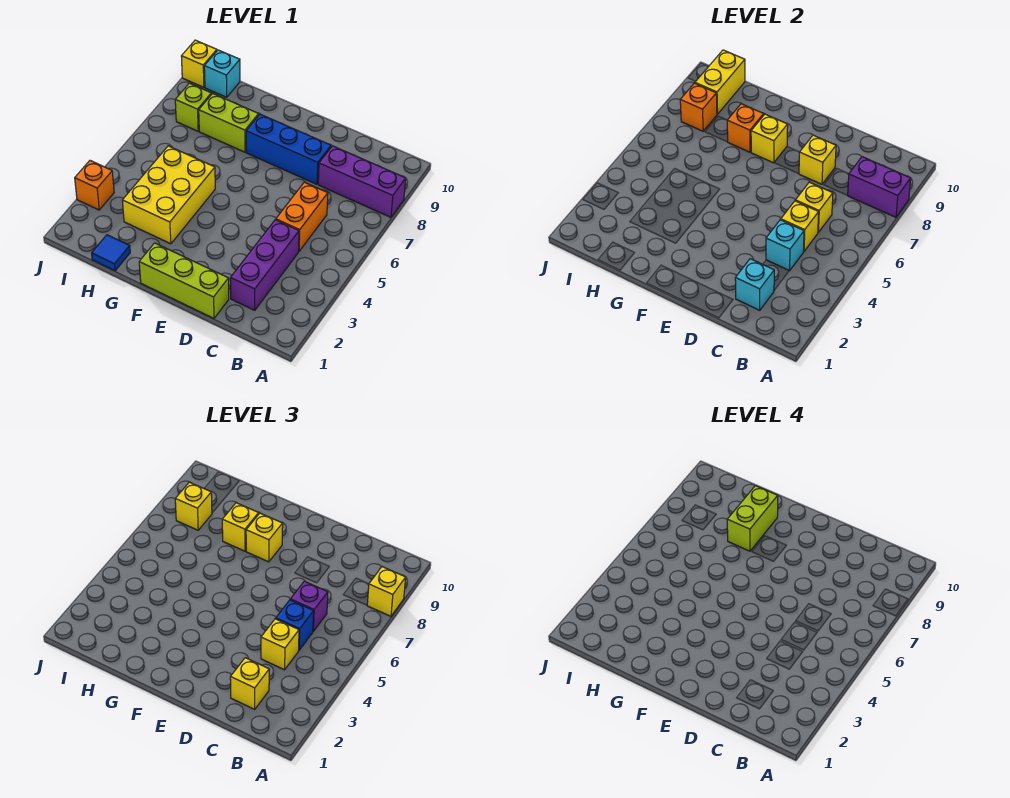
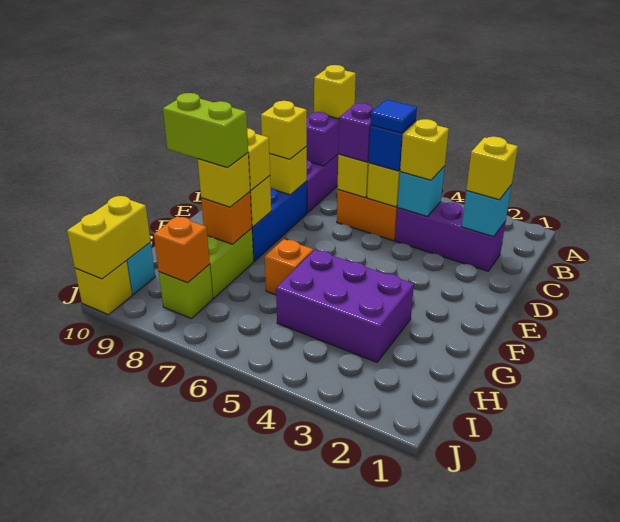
lime brick D1:F1 level 1 -> none
yellow brick G3:H5 level 1 -> purple brick G3:H5 level 1
blue tile H1 level 1 -> blue tile C5 level 4
yellow brick I8 level 3 -> yellow brick D8 level 3
yellow brick I9:I10 level 2 -> yellow brick I10:J10 level 2
orange brick J3 level 1 -> orange brick G6 level 1

